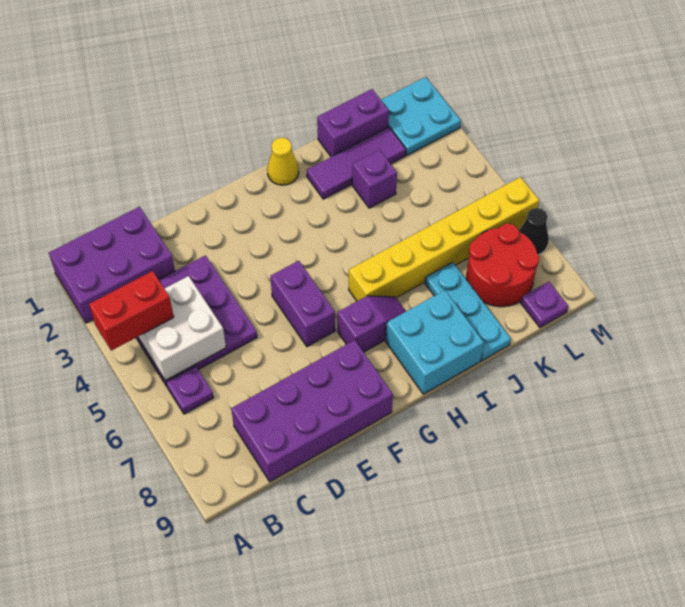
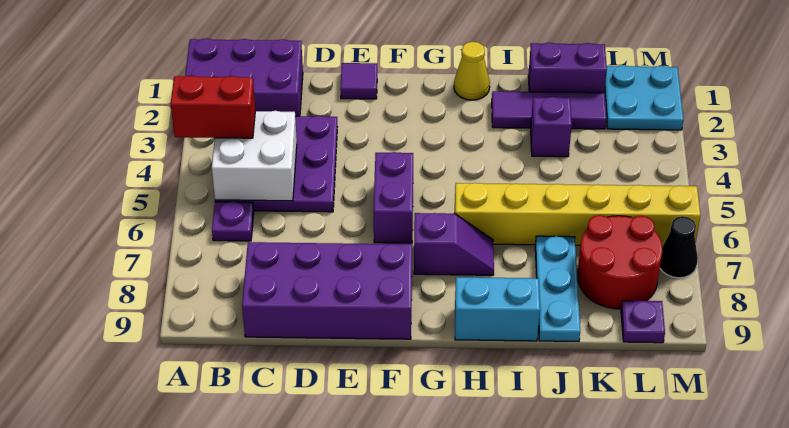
none -> purple tile E1 level 1
cyan brick H8:I9 level 1 -> cyan brick H9:I9 level 1

